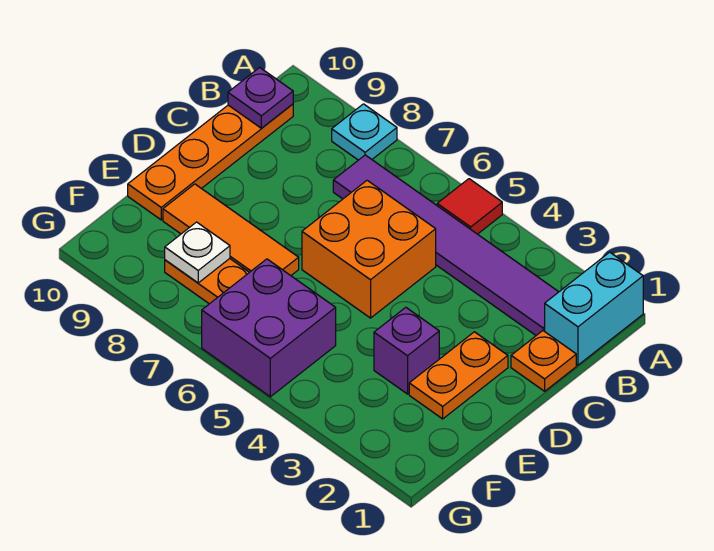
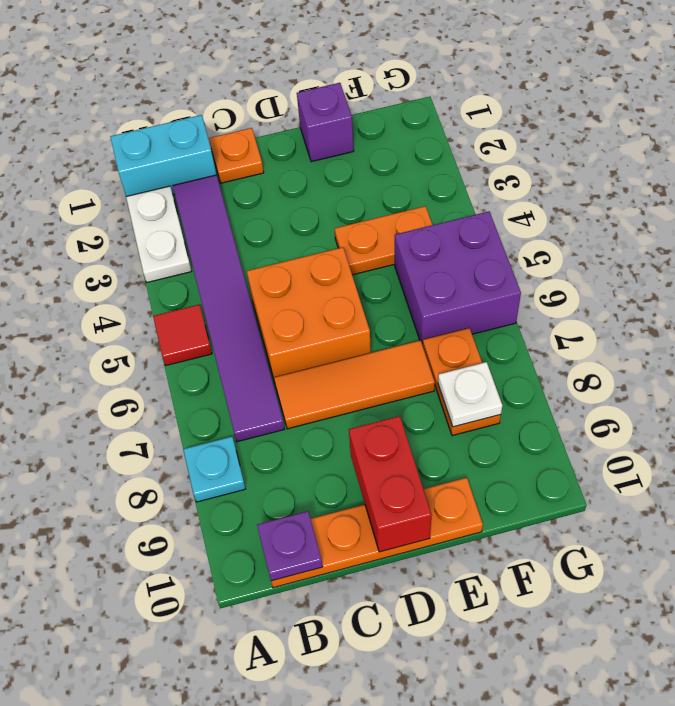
none -> white plate A2:A3 level 1
orange plate D2:E2 level 1 -> orange plate E4:F4 level 1
none -> red brick D9:D10 level 2
purple brick E3 level 1 -> purple brick E1 level 1
orange tile E7:E9 level 1 -> orange tile C7:E7 level 1

